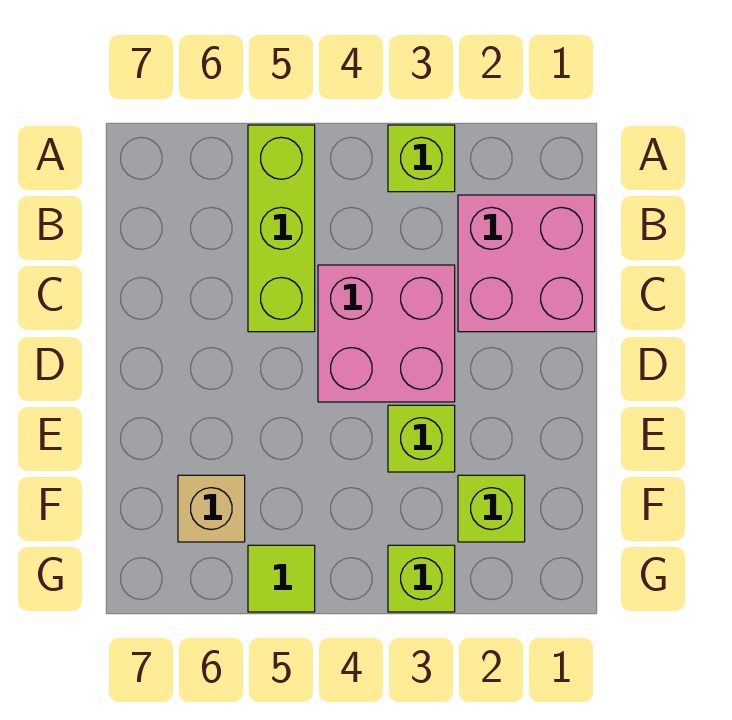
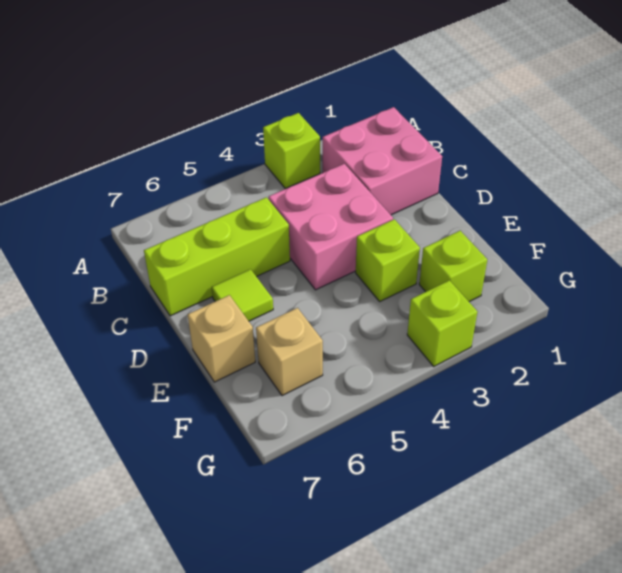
lime brick A5:C5 level 1 -> lime brick C5:C7 level 1
none -> tan brick E7 level 1
lime tile G5 level 1 -> lime tile D6 level 1

